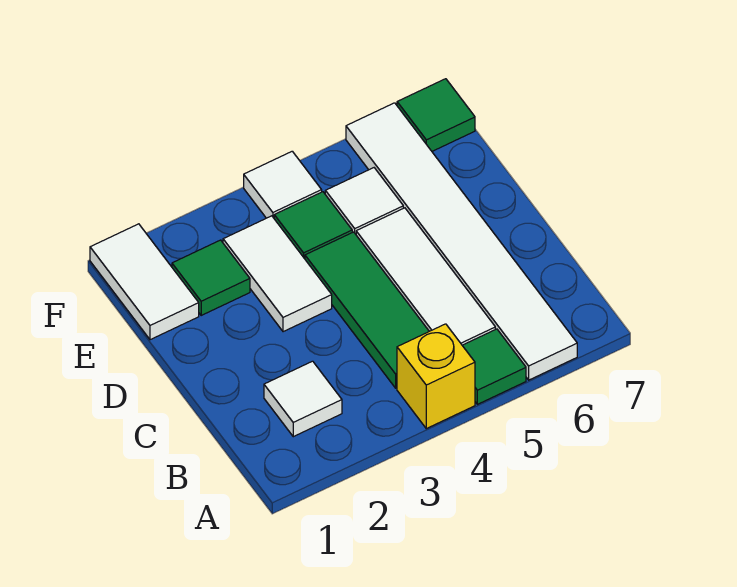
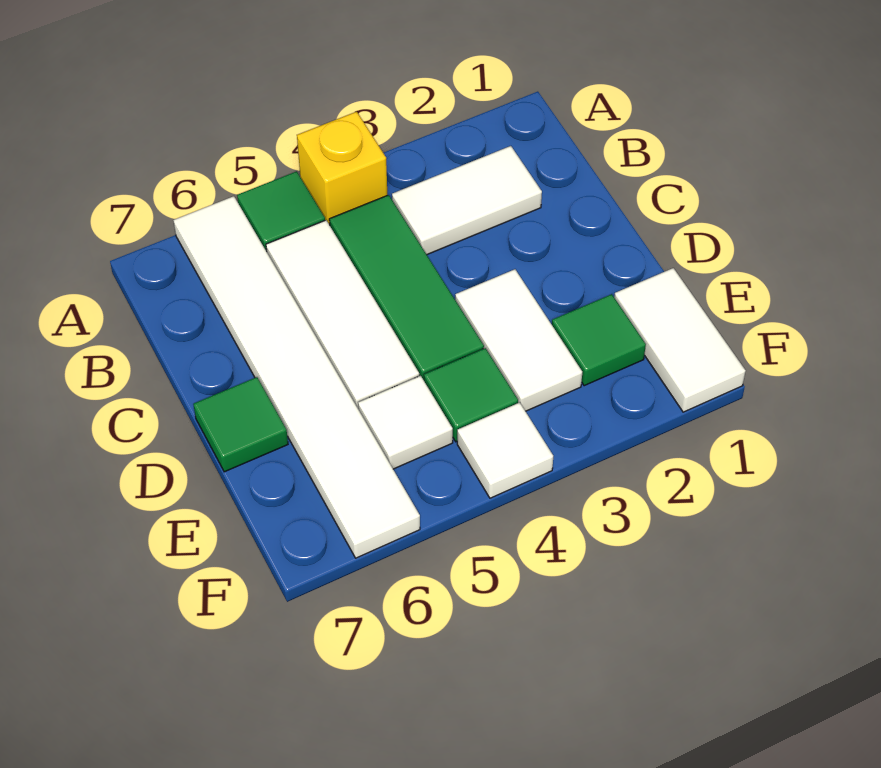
white tile B2 level 1 -> white tile B2:B3 level 1
green tile F7 level 1 -> green tile D7 level 1

